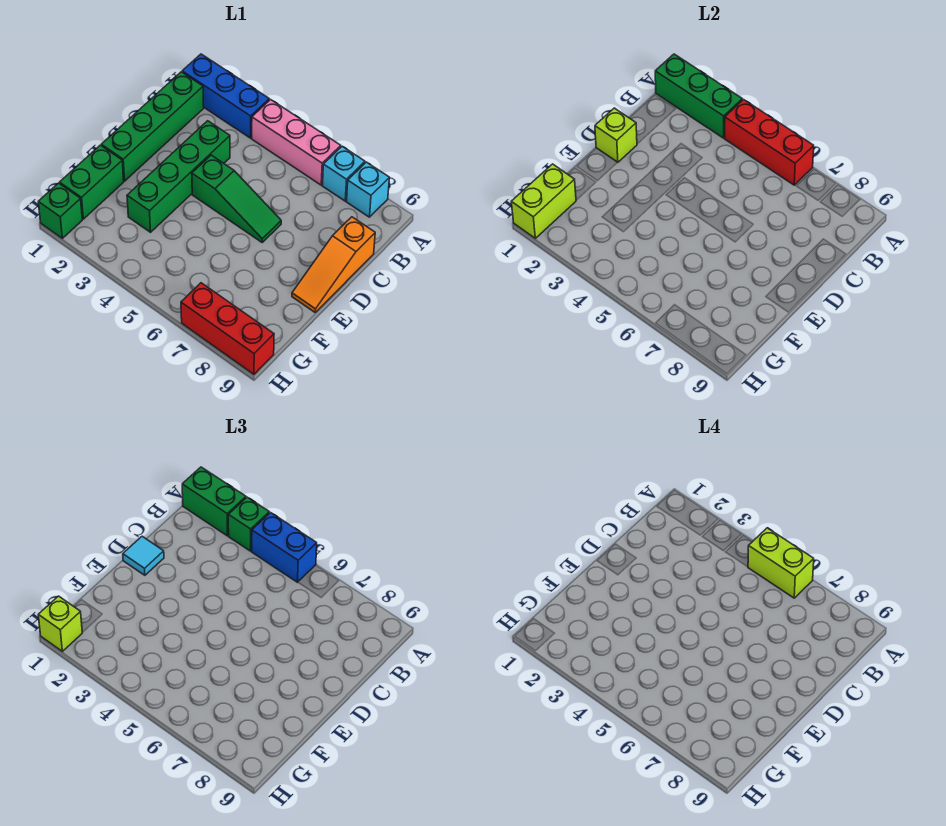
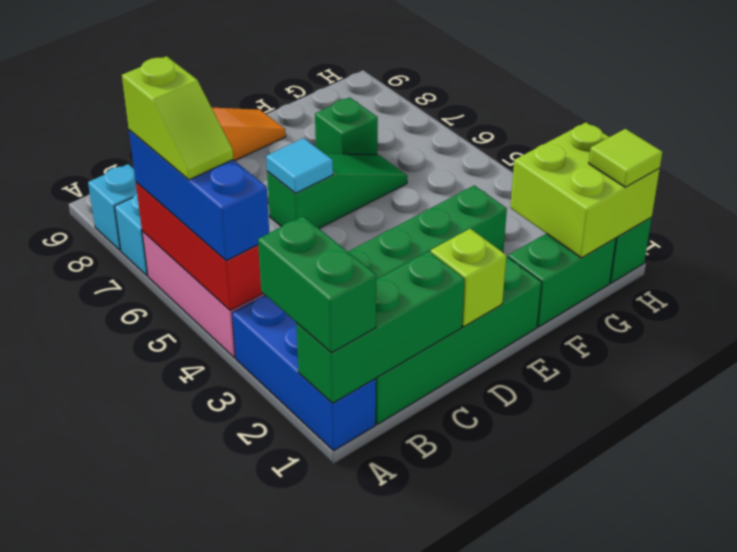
green brick A1:A3 level 2 -> green brick A1:C1 level 2
green brick A3 level 3 -> green brick F7 level 1
blue brick A4:A5 level 3 -> blue brick A4:A6 level 3
lime brick A5:A6 level 4 -> lime slope A5:A6 level 4 top 6
cyan tile D1 level 3 -> cyan tile D6 level 2
green slope D4:D6 level 1 top 4 -> green slope D6:F6 level 1 top D
lime brick G1:H1 level 2 -> lime brick G1:H2 level 2
lime brick H1 level 3 -> lime tile H1 level 3
red brick H7:H9 level 1 -> none

